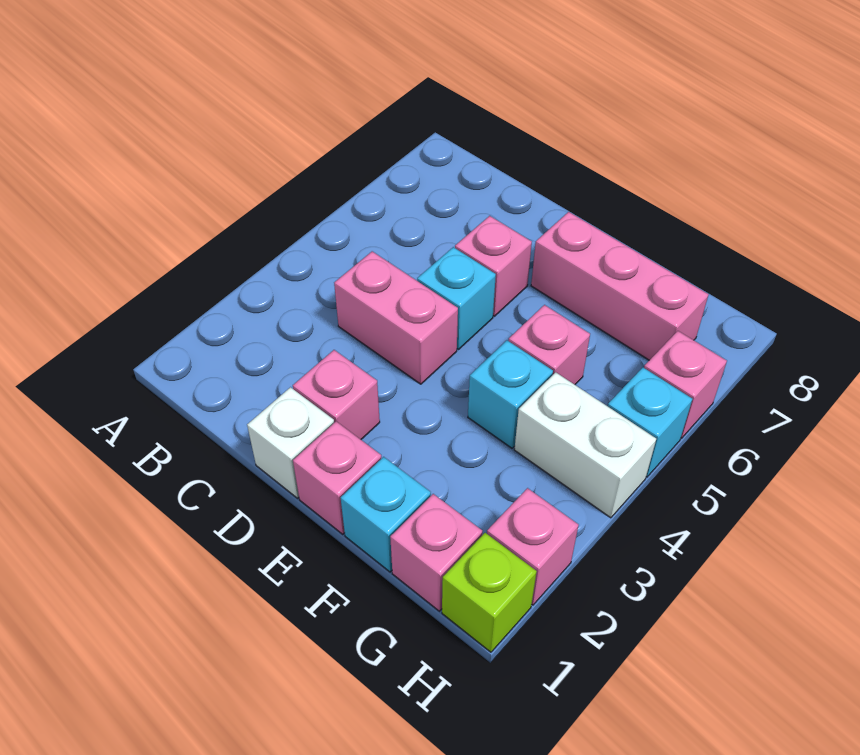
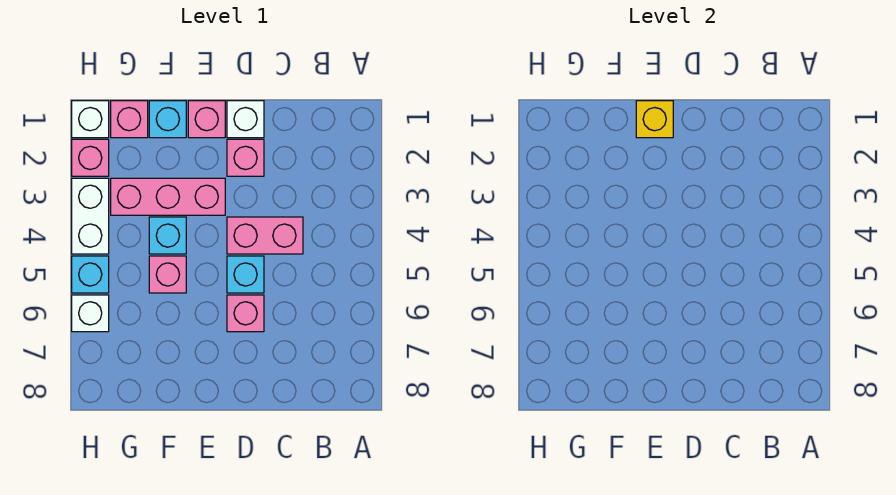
none -> yellow brick E1 level 2
pink brick E7:G7 level 1 -> pink brick E3:G3 level 1
white brick G4:H4 level 1 -> white brick H3:H4 level 1
lime brick H1 level 1 -> white brick H1 level 1
pink brick H6 level 1 -> white brick H6 level 1

